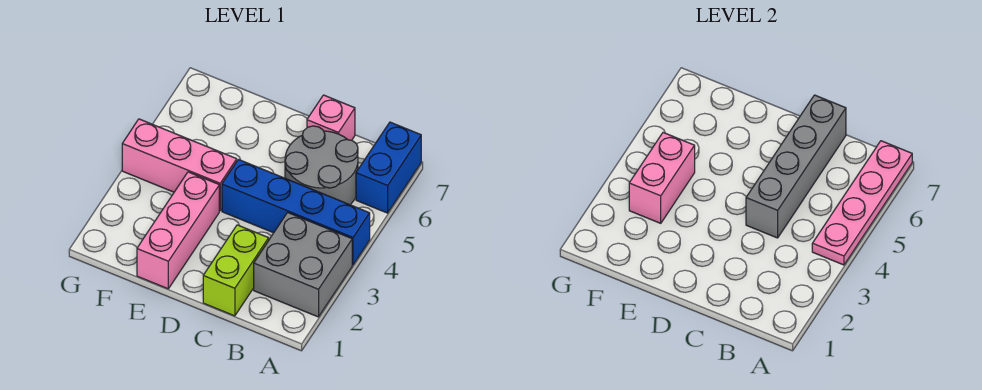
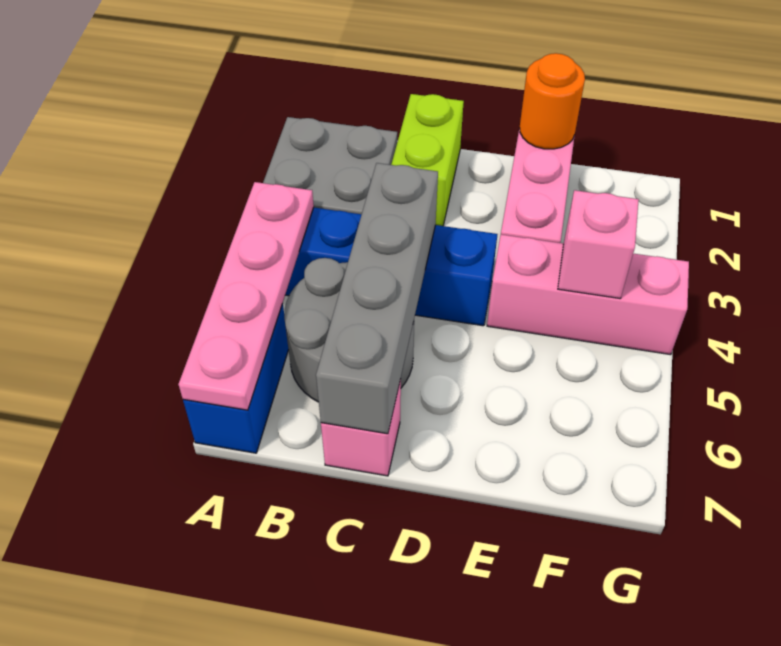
none -> orange round brick E1 level 2
pink brick F3:F4 level 2 -> pink brick F4 level 2

